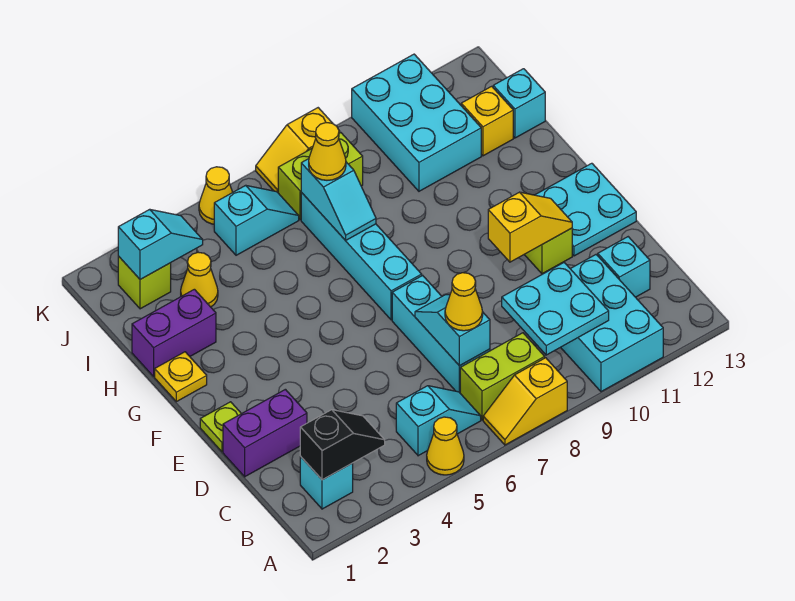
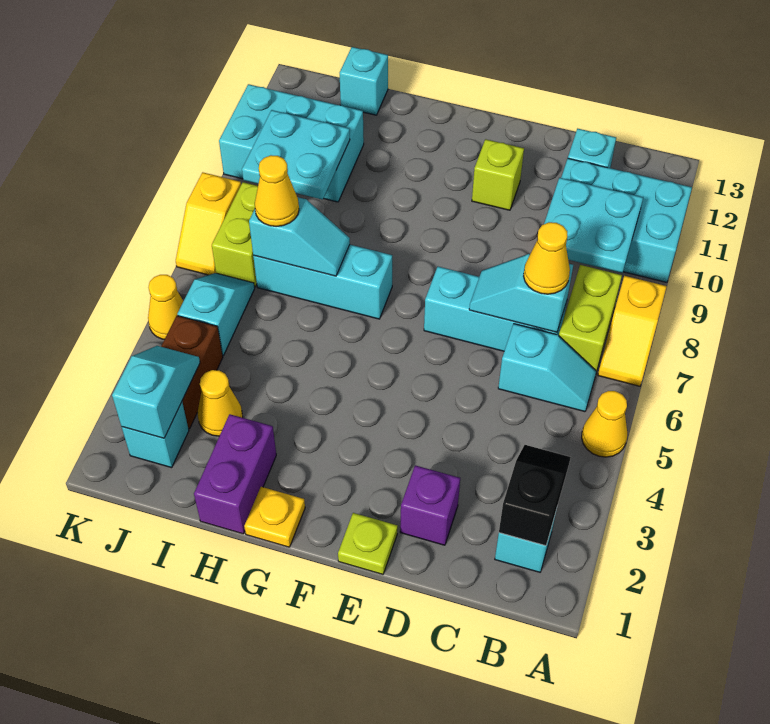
cyan slope B5:B6 level 1 top 5 -> cyan slope B6:C6 level 1 top C
purple brick D1:D2 level 1 -> purple brick D2 level 1
yellow slope E10:E11 level 2 top 10 -> none
cyan plate E12:F13 level 1 -> cyan plate I9:J10 level 2
cyan brick F7:I7 level 1 -> cyan brick G7:I7 level 1
yellow brick I12 level 1 -> none
lime brick J2 level 1 -> cyan brick J2 level 1
none -> brown brick J3:J4 level 1

